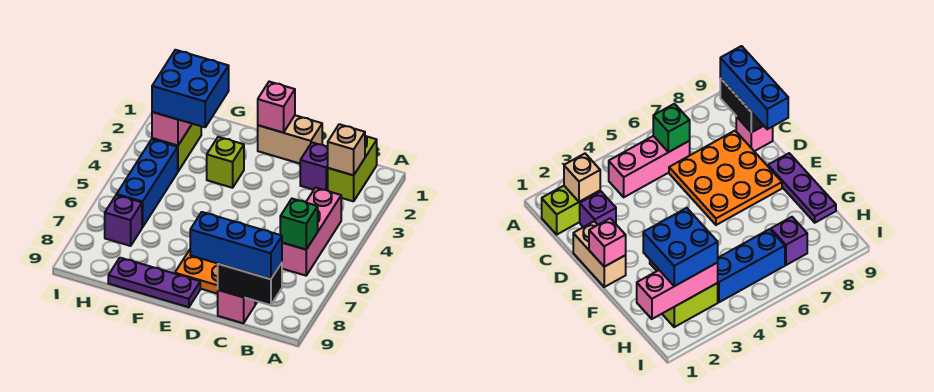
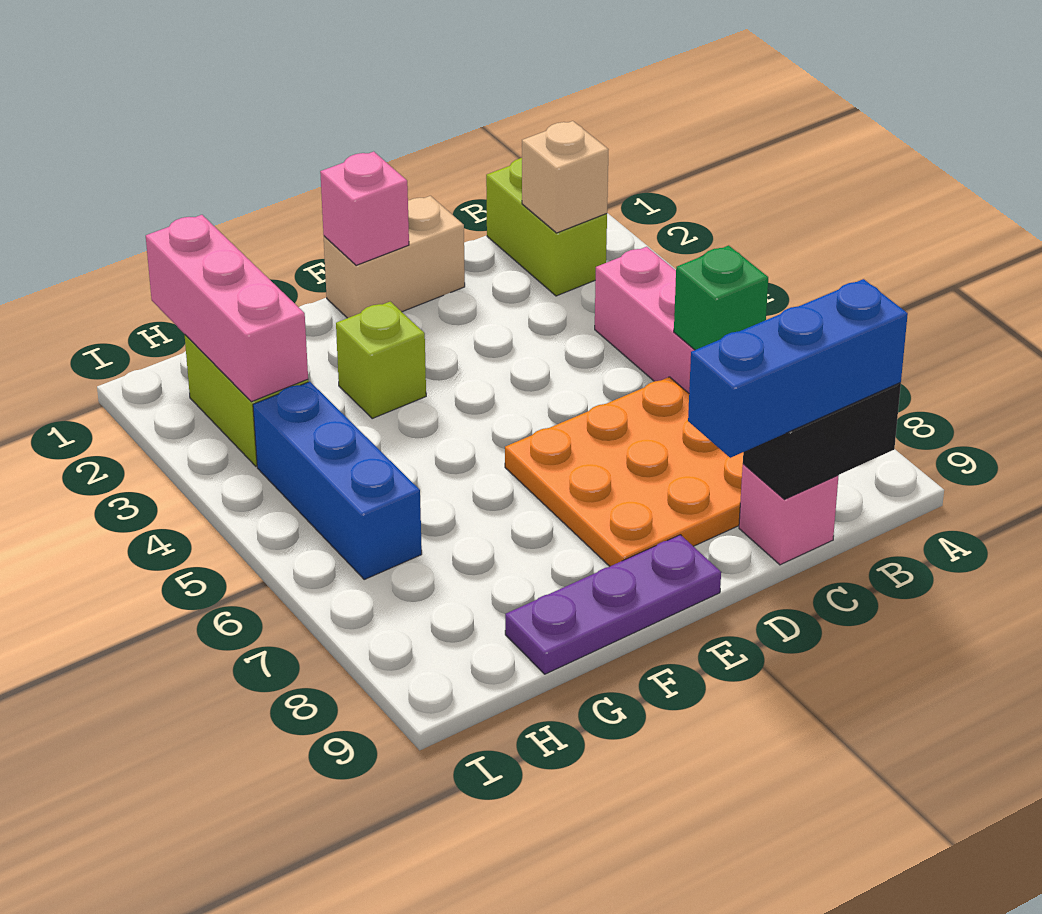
purple brick C2 level 1 -> none
blue brick G2:H3 level 3 -> none
purple brick H7 level 1 -> none

